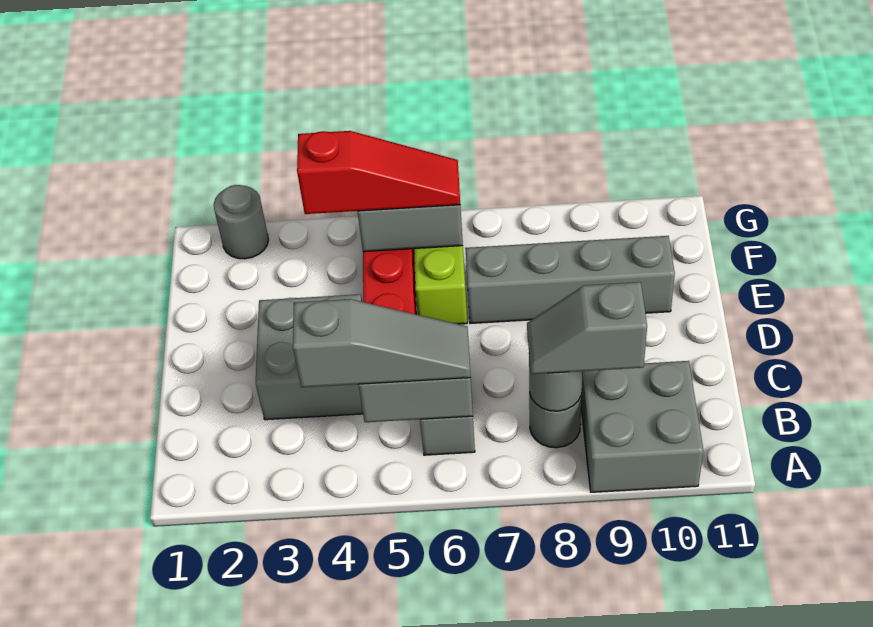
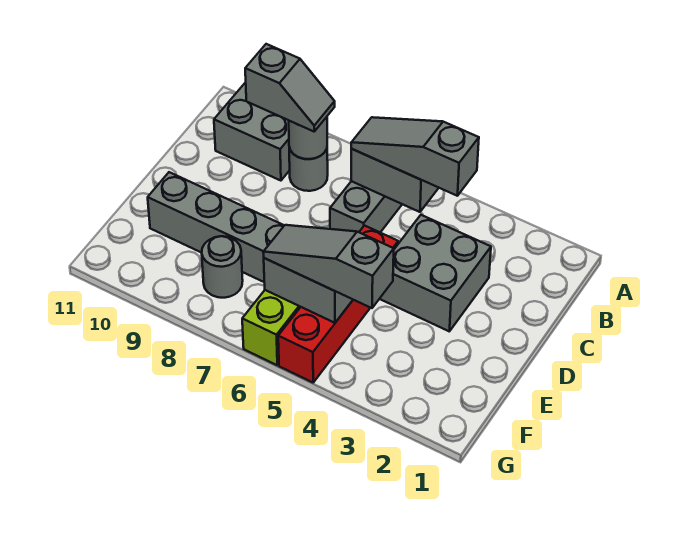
red slope F4:F6 level 3 top 4 -> grey slope F4:F6 level 3 top 4
grey round brick G2 level 1 -> grey round brick F8 level 1

